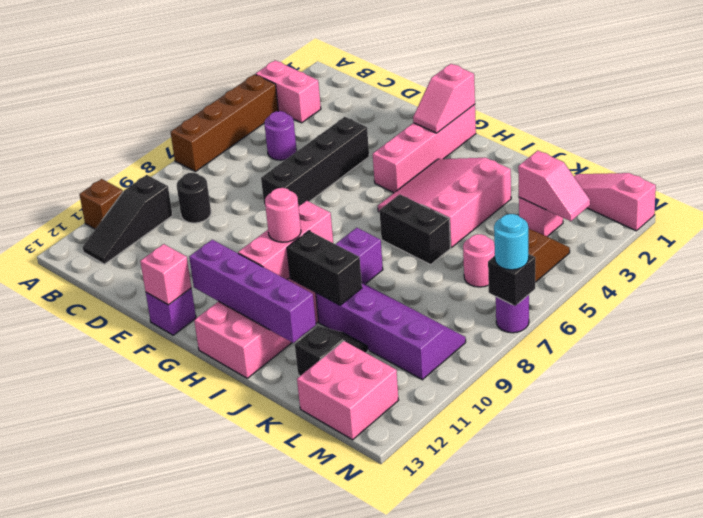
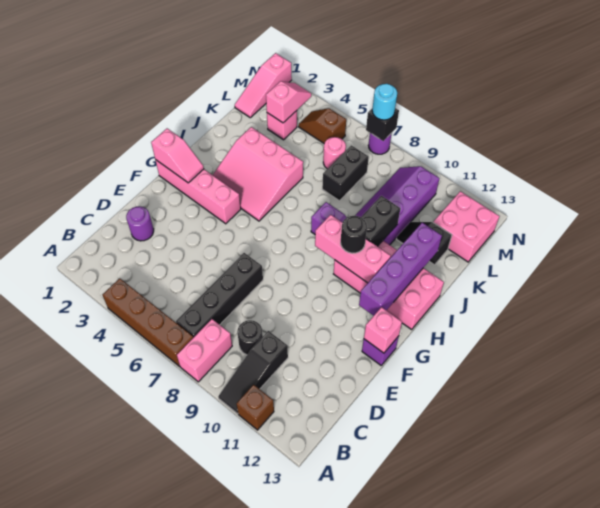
pink brick A3:B3 level 1 -> pink brick A8:B8 level 1
black slope B10:B12 level 1 top 10 -> black slope A10:C10 level 1 top C
purple round brick C5 level 1 -> purple round brick D2 level 1
black brick E4:E7 level 1 -> black brick B7:E7 level 1
pink round brick H10 level 3 -> black round brick H10 level 3
black brick I6:J6 level 1 -> black brick K7:L7 level 1

